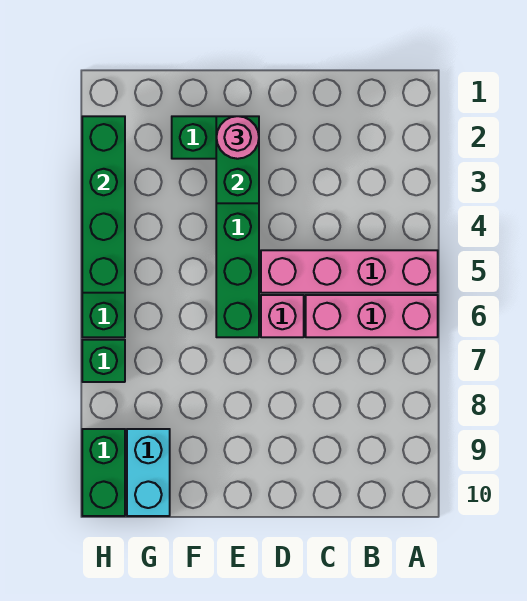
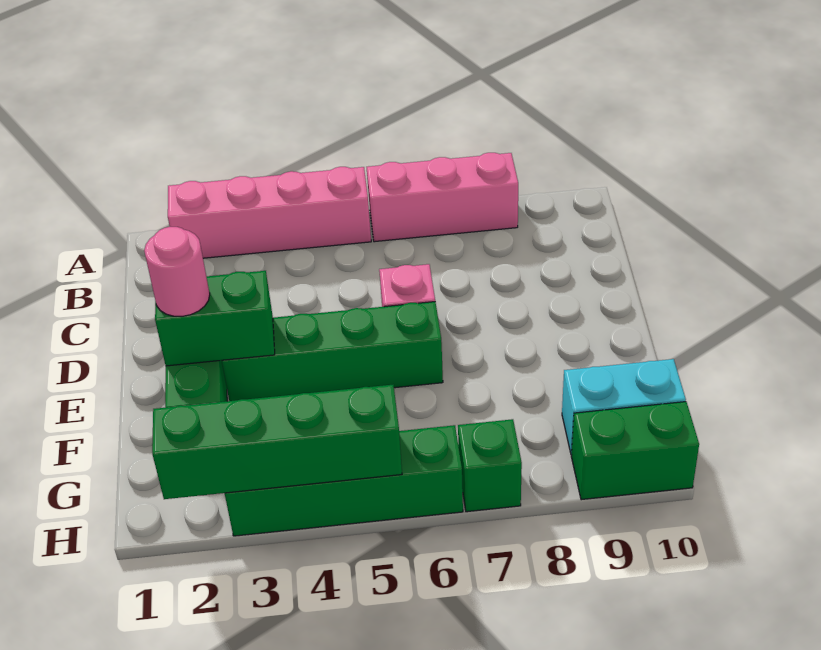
pink brick A5:D5 level 1 -> pink brick A2:A5 level 1
pink brick A6:C6 level 1 -> pink brick A6:A8 level 1

